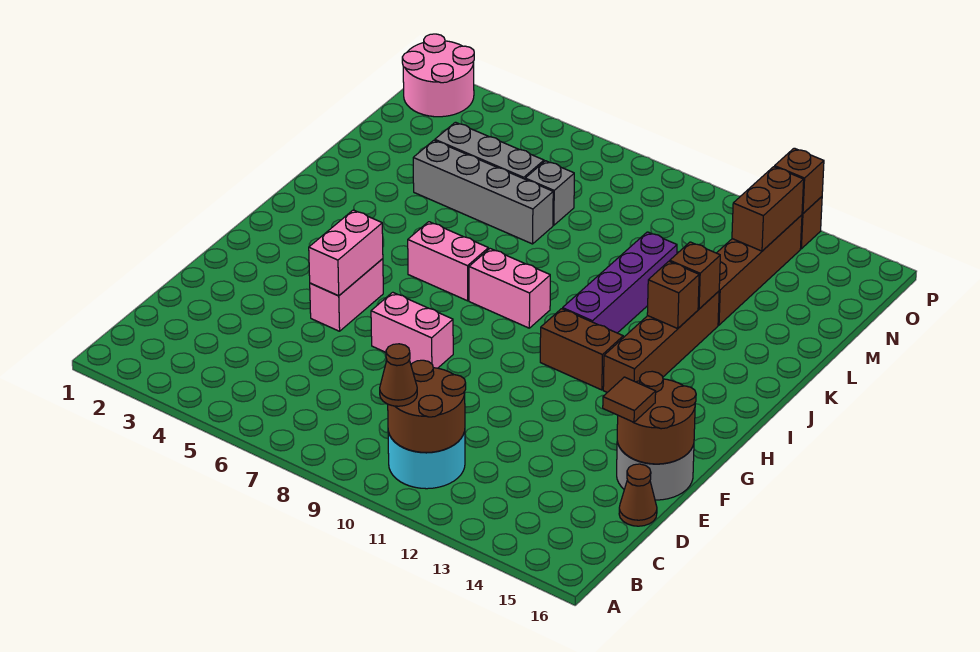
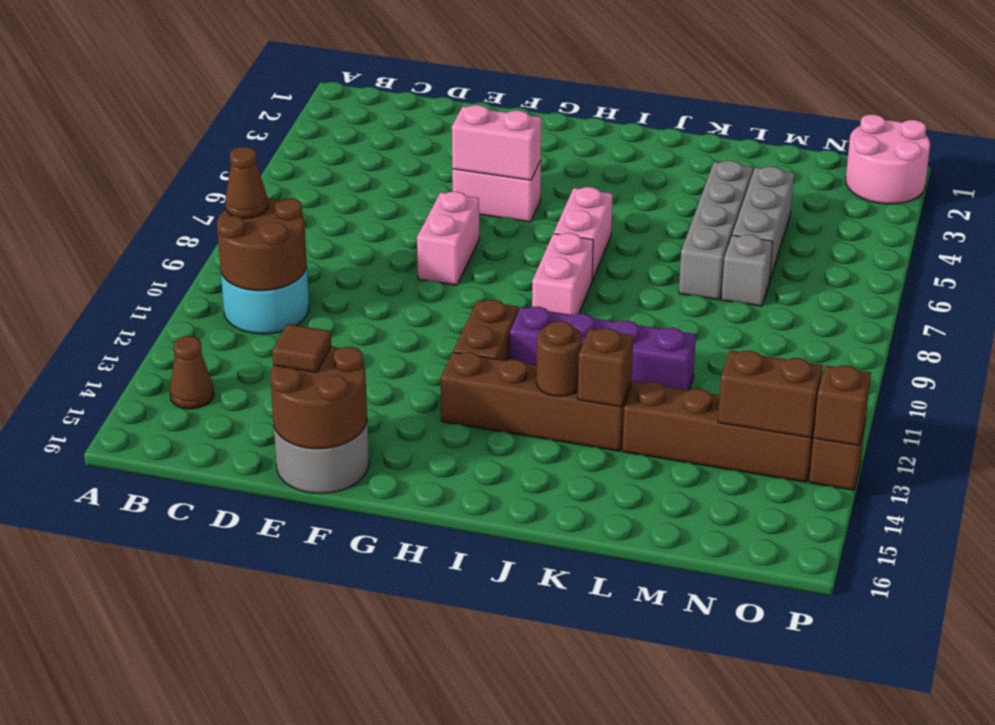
brown cone D16 level 1 -> brown cone B14 level 1
brown brick J13 level 2 -> brown round brick J13 level 2

